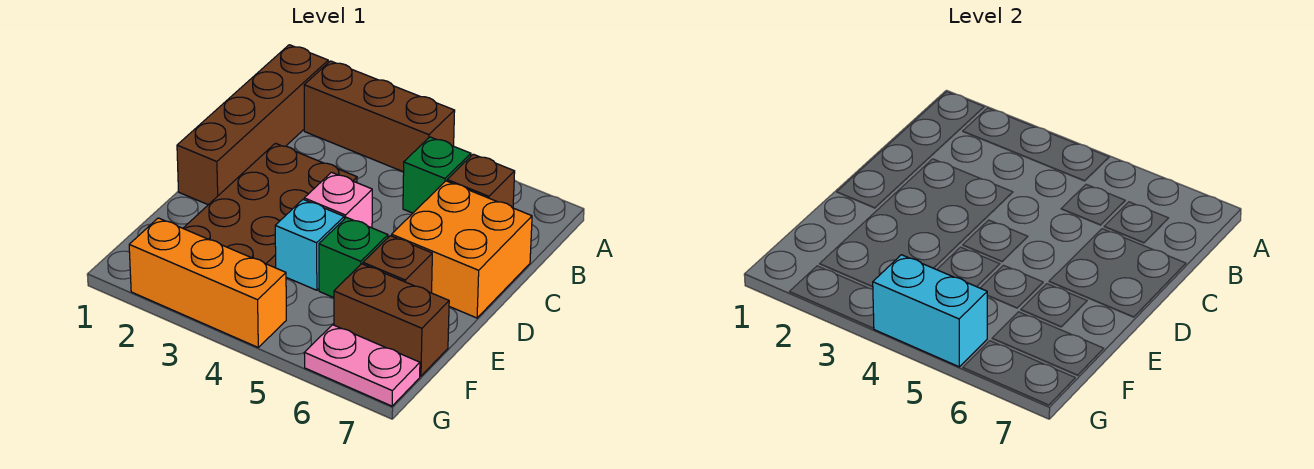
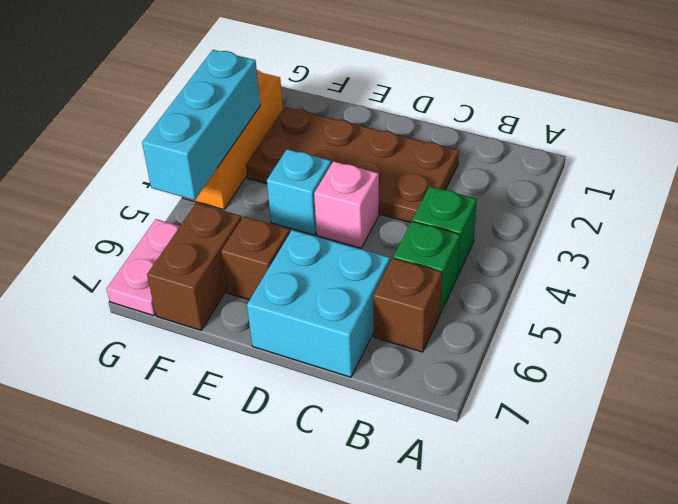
brown brick A1:D1 level 1 -> none
brown brick A2:A4 level 1 -> none
orange brick C6:D7 level 1 -> cyan brick C6:D7 level 1
green brick E5 level 1 -> green brick B4 level 1
cyan brick G4:G5 level 2 -> cyan brick G3:G5 level 2

